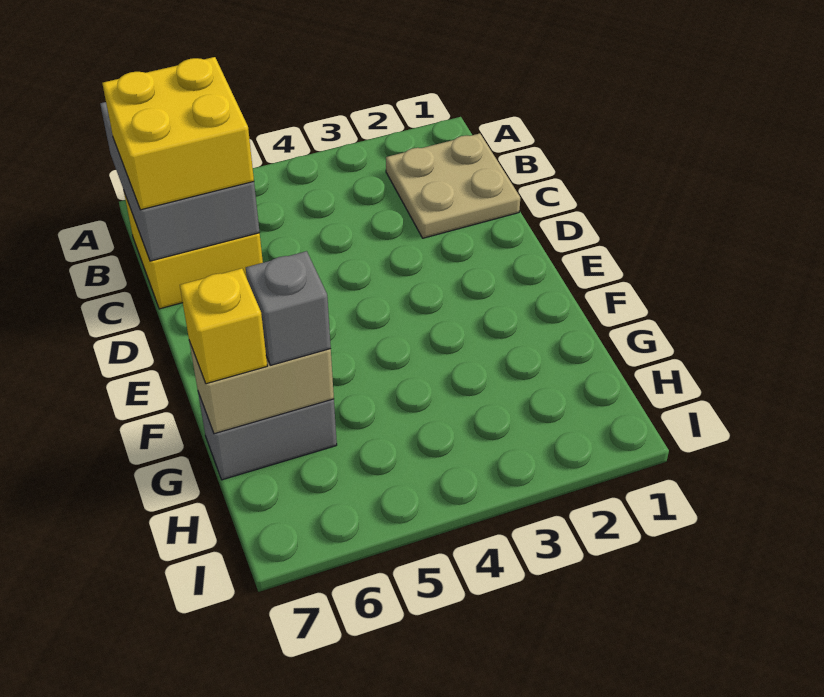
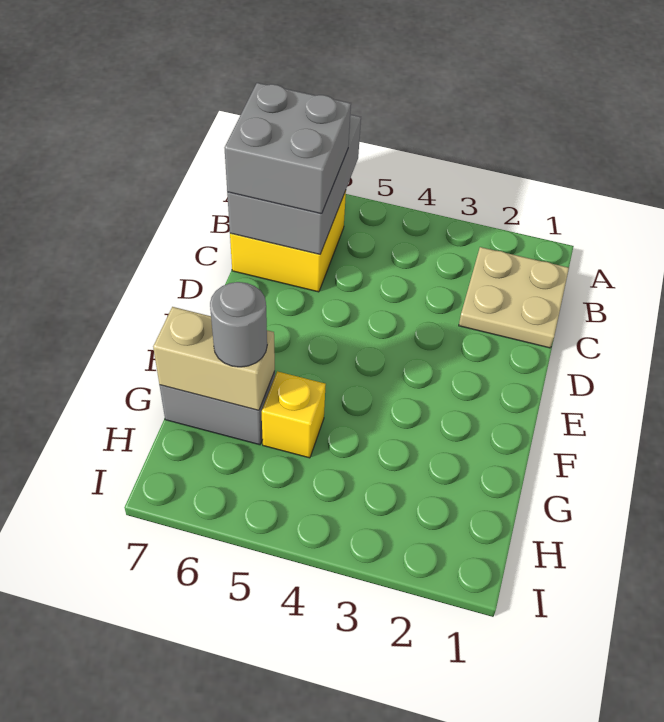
yellow brick B6:C7 level 3 -> grey brick B6:C7 level 3
grey brick G6 level 3 -> grey round brick G6 level 3
yellow brick G7 level 3 -> yellow brick G5 level 1

